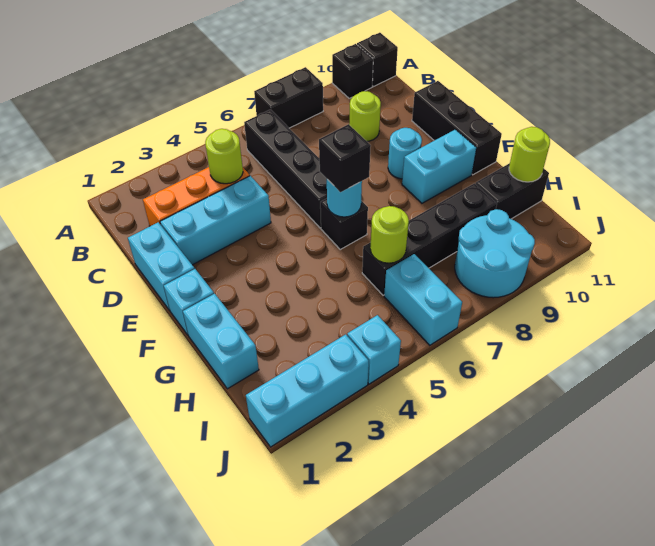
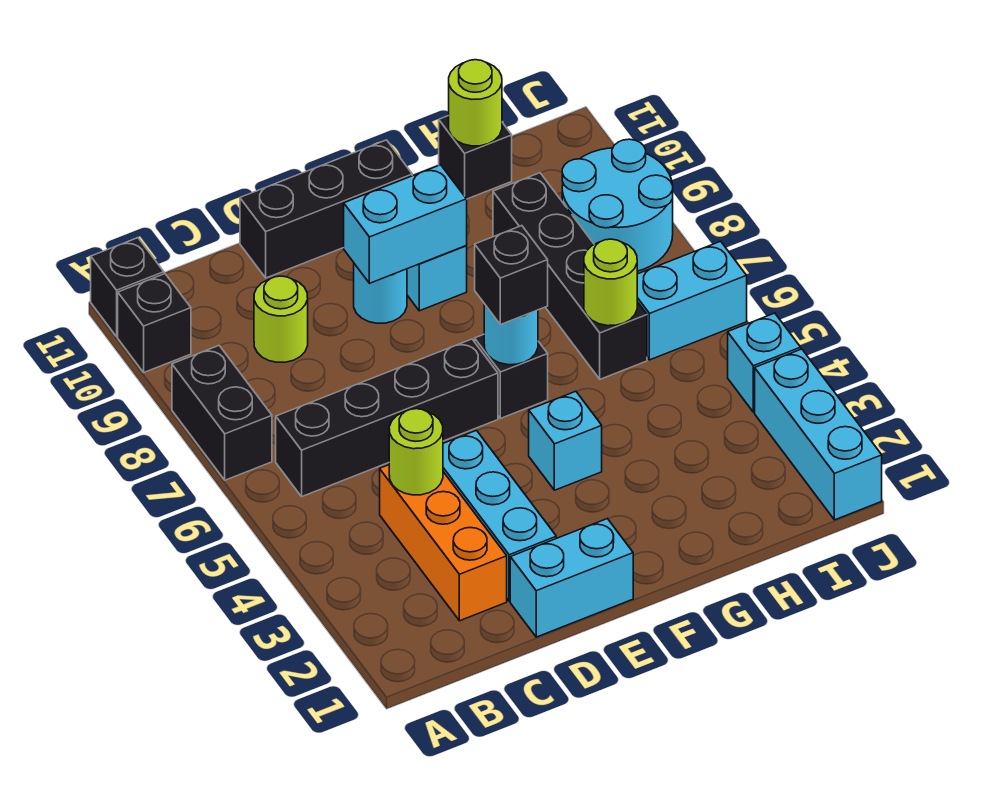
cyan brick F1 level 1 -> cyan brick F4 level 1
cyan brick G1:H1 level 1 -> cyan brick E9:F9 level 2
black brick H10:H11 level 1 -> black brick H11 level 1

